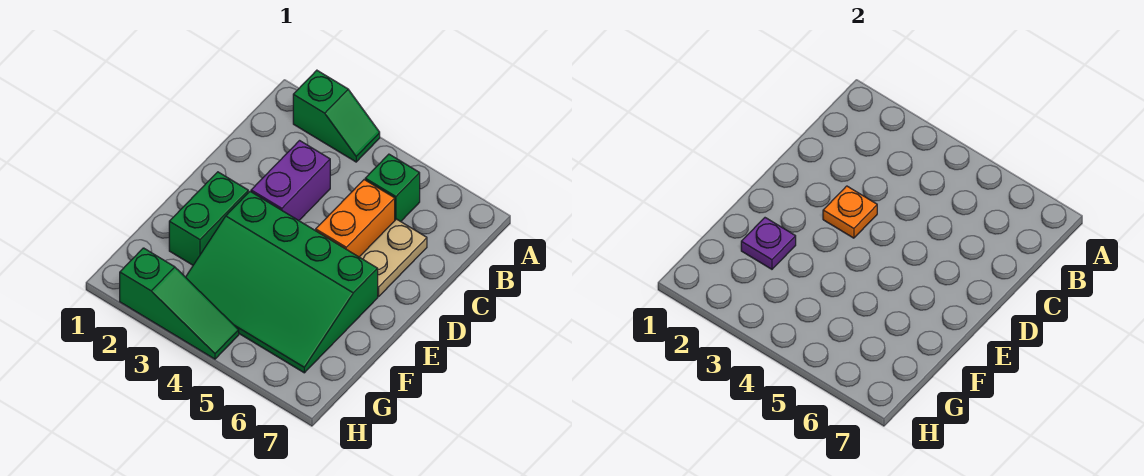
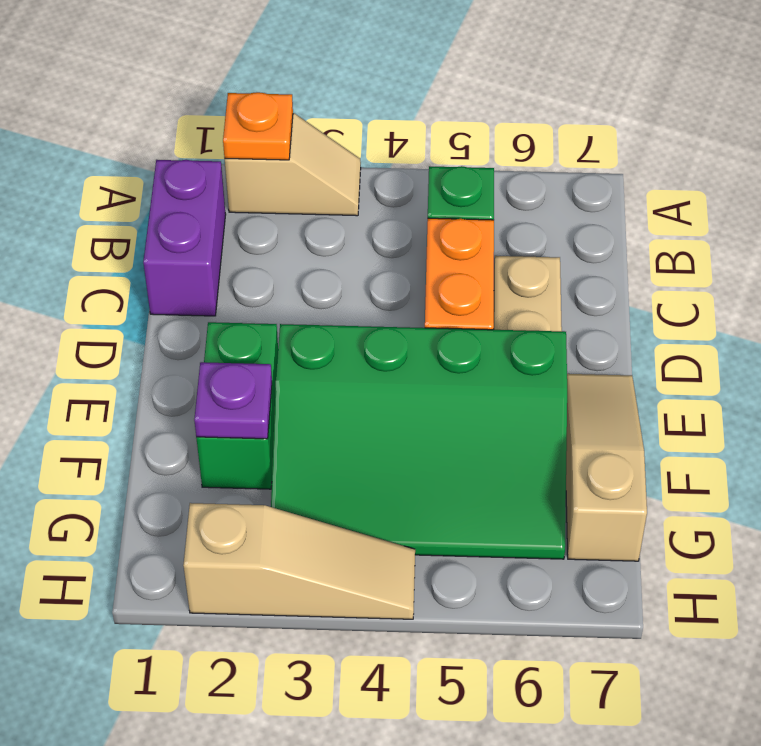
green slope A2:A3 level 1 top 2 -> tan slope A2:A3 level 1 top 2
purple brick C3:D3 level 1 -> purple brick B1:C1 level 1
orange plate D3 level 2 -> orange plate A2 level 2
none -> tan slope E7:G7 level 1 top G
green slope H2:H4 level 1 top 2 -> tan slope H2:H4 level 1 top 2

